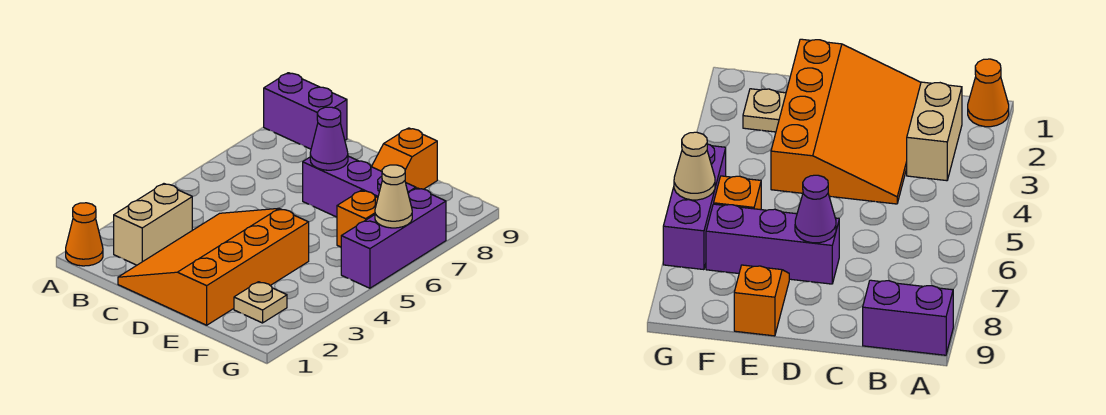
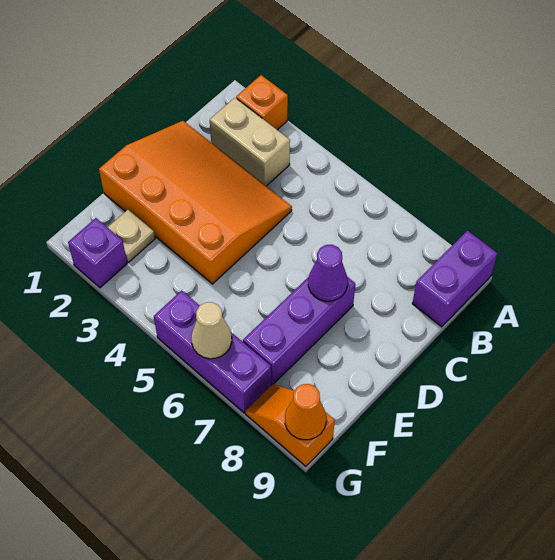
orange cone A1 level 1 -> orange cone G9 level 2
orange slope E8:E9 level 1 top 9 -> orange slope G8:G9 level 1 top 9
orange brick F6 level 1 -> orange brick A2 level 1
none -> purple brick G2 level 1

